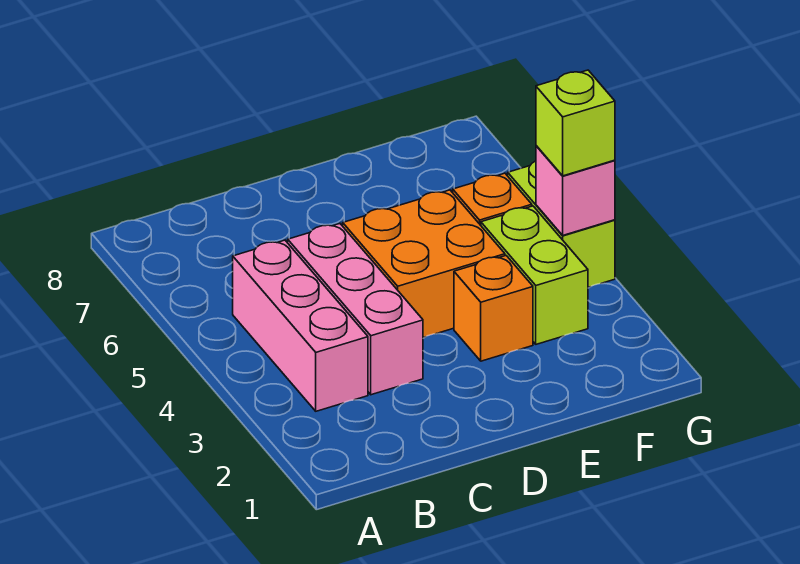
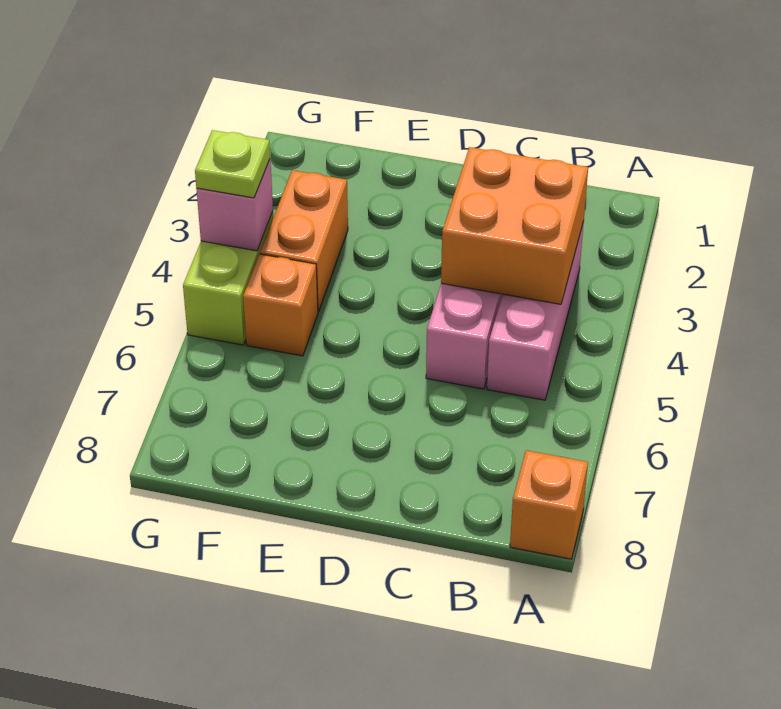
orange brick D4:E5 level 1 -> orange brick B3:C4 level 2
orange brick E3 level 1 -> orange brick A8 level 1
lime brick F3:F4 level 1 -> orange brick F3:F4 level 1
lime brick G4 level 3 -> lime plate G4 level 3

